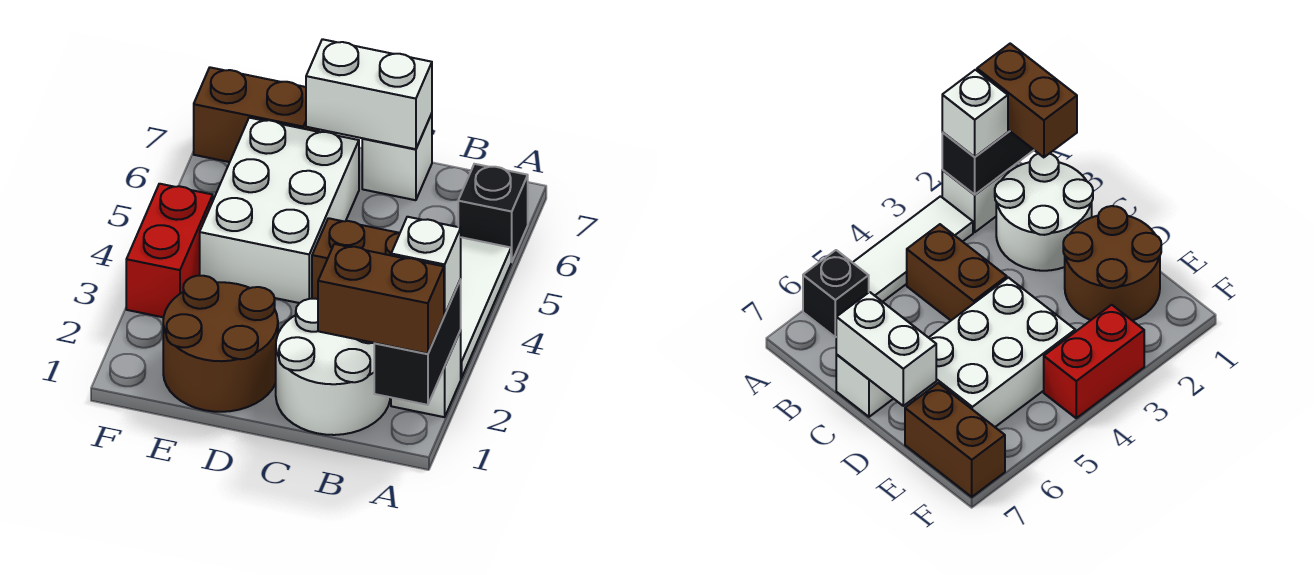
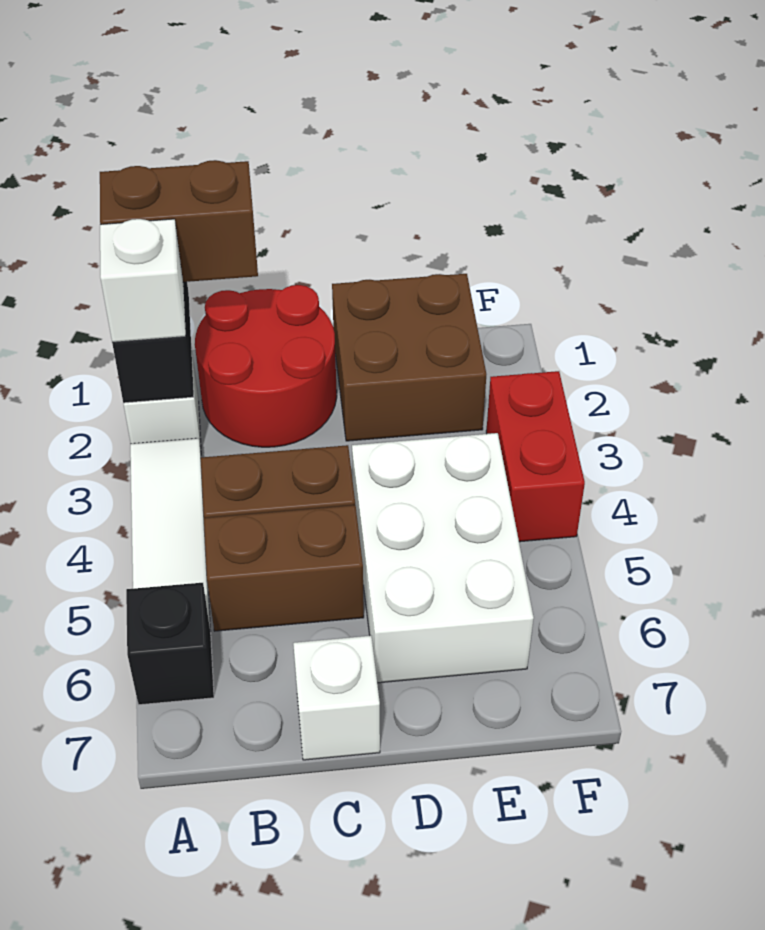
white round brick B1:C2 level 1 -> red round brick B1:C2 level 1
white brick C7:D7 level 2 -> none
brown round brick D1:E2 level 1 -> brown brick D1:E2 level 1
brown brick E7:F7 level 1 -> brown brick B5:C5 level 1

